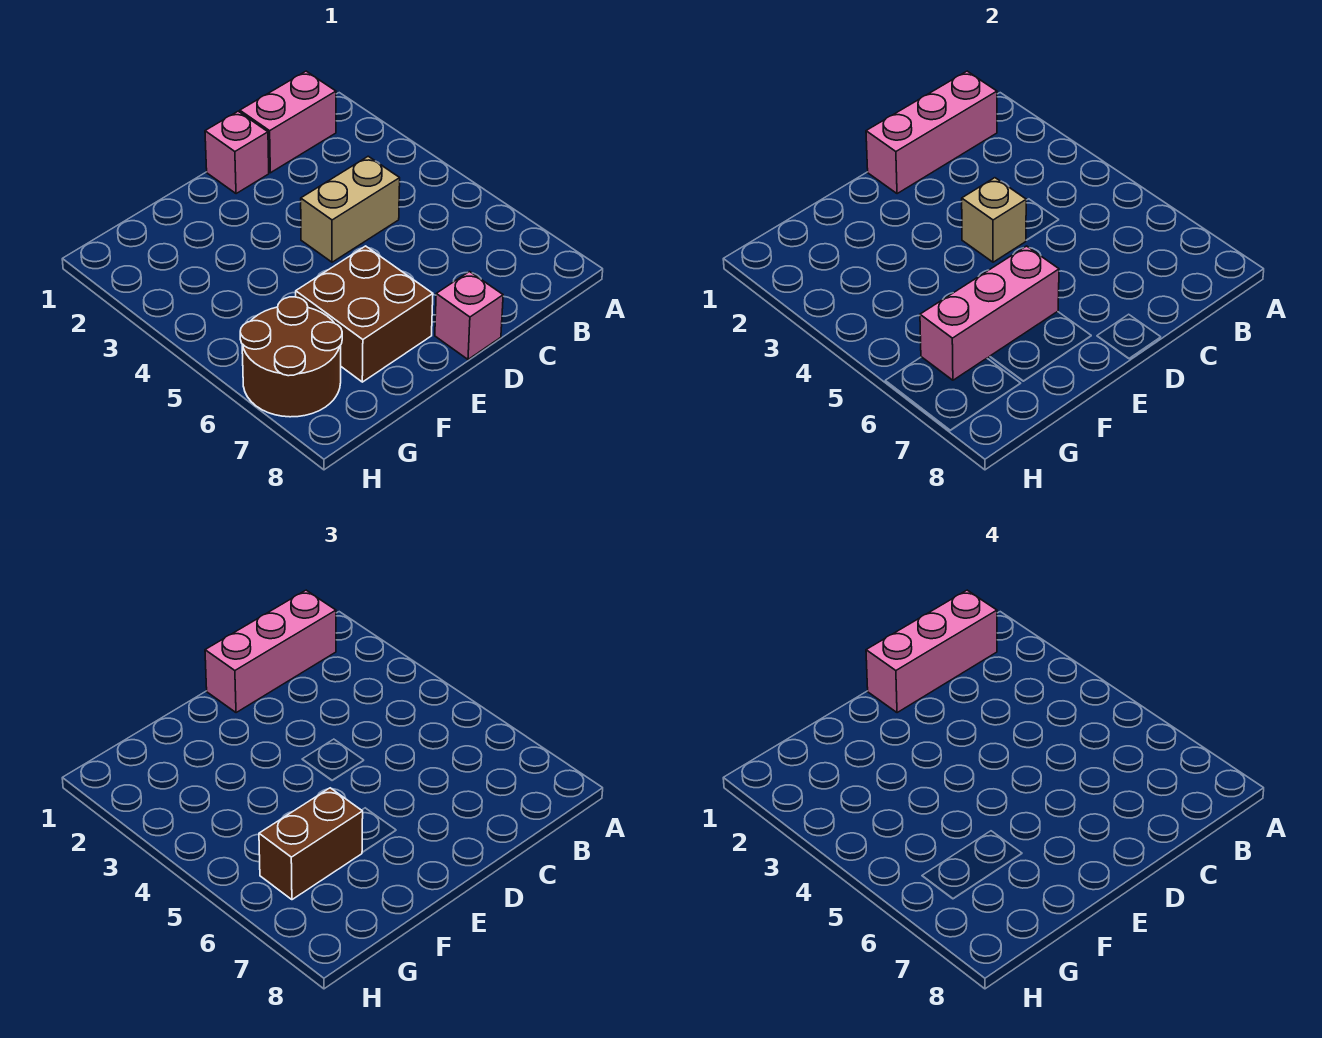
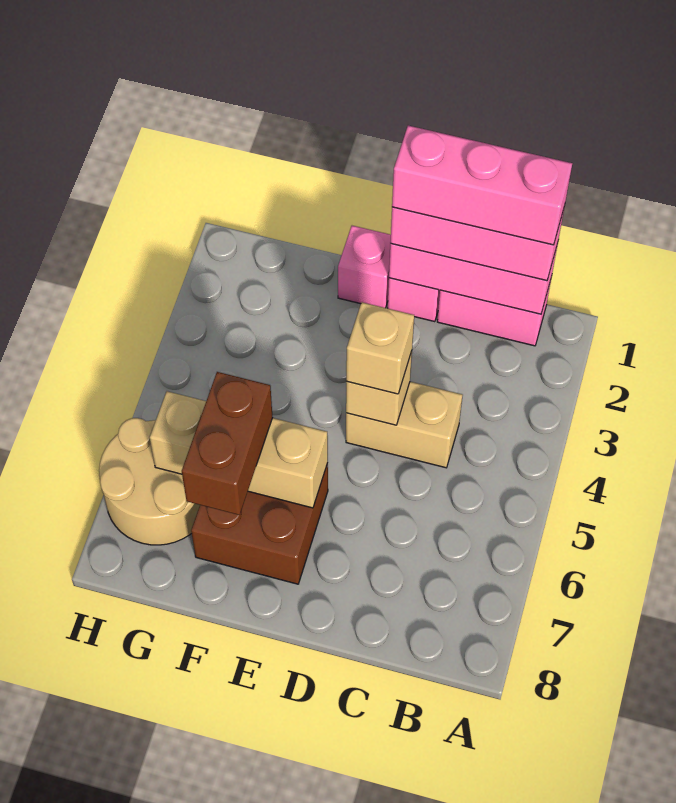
none -> tan brick D4 level 3
pink brick D8 level 1 -> pink brick E1 level 1
pink brick E6:G6 level 2 -> tan brick E6:G6 level 2
brown brick F6:G6 level 3 -> brown brick F6:F7 level 3
brown round brick G6:H7 level 1 -> tan round brick G6:H7 level 1

